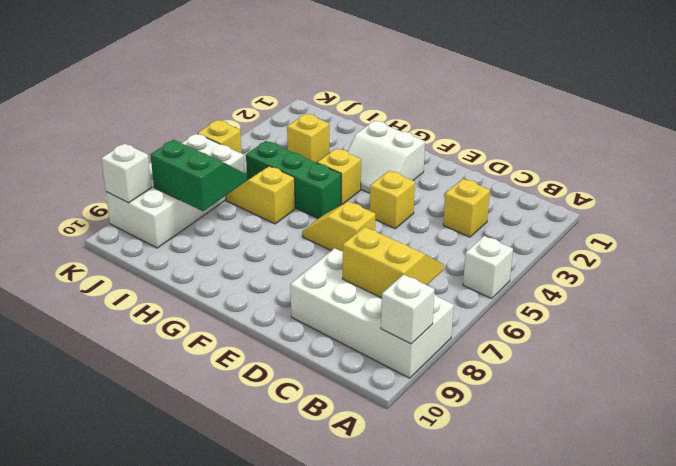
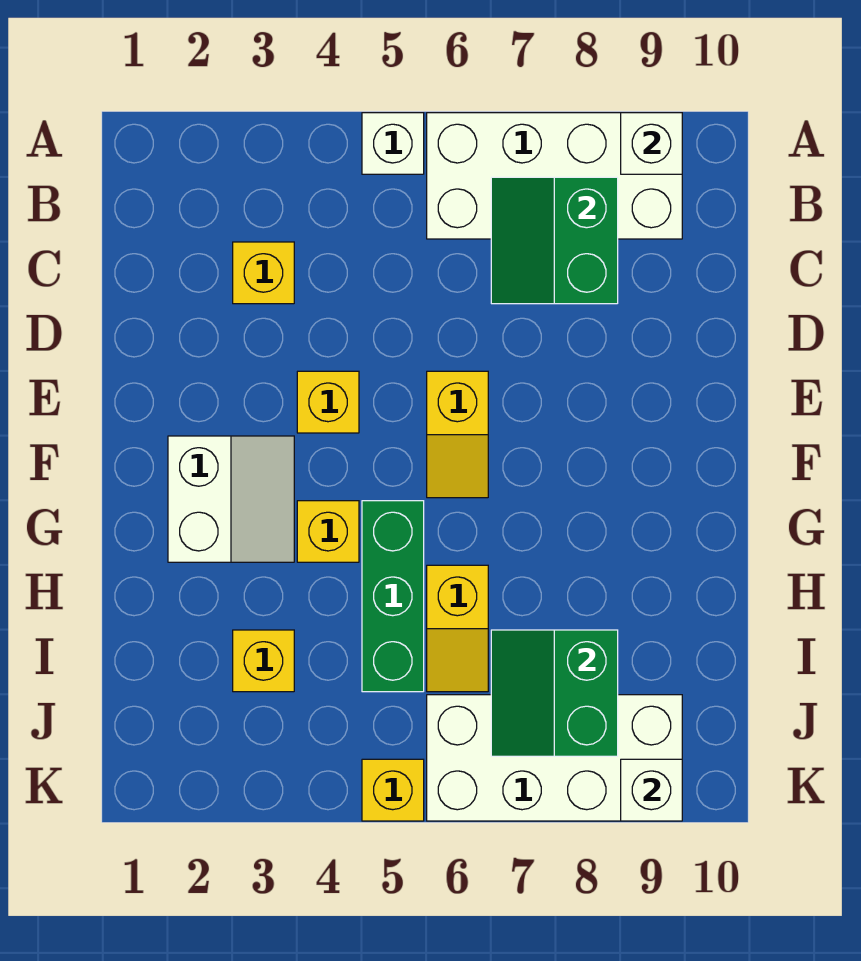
white brick A8:D9 level 1 -> white brick A6:B9 level 1
yellow slope B7:C8 level 2 top 8 -> green slope B7:C8 level 2 top 8

